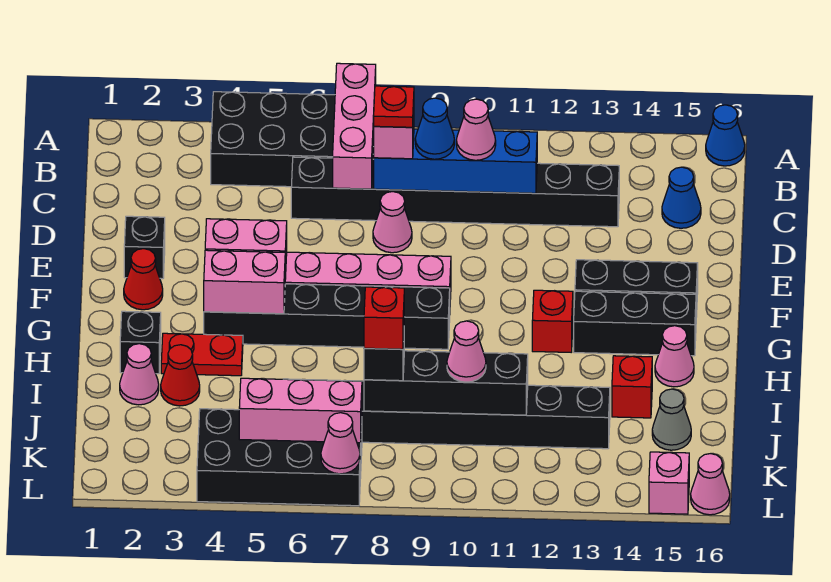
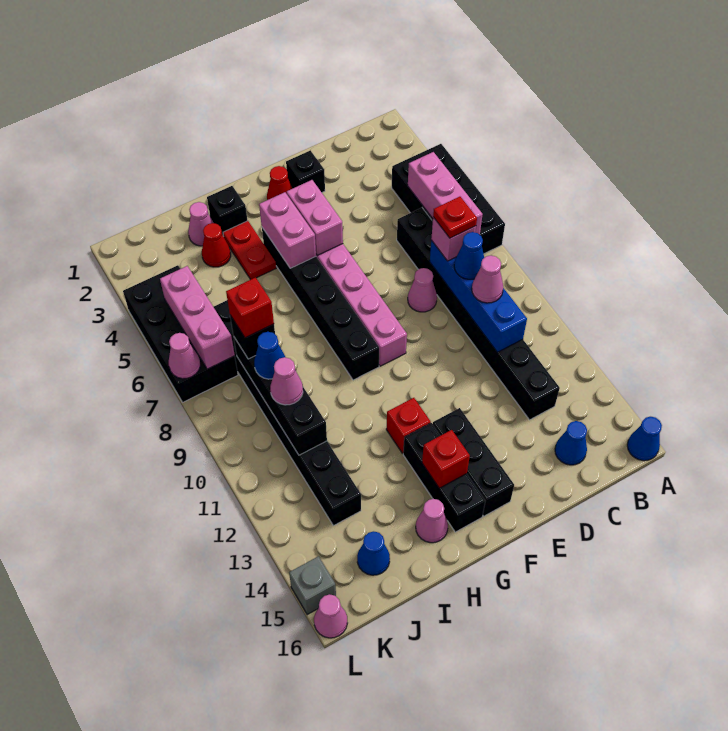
pink brick A7:C7 level 2 -> pink brick B5:B7 level 2
red brick I14 level 1 -> red brick G14 level 2
none -> blue cone J9 level 3
grey cone J15 level 1 -> blue cone J15 level 1
pink brick L15 level 1 -> grey brick L15 level 1

